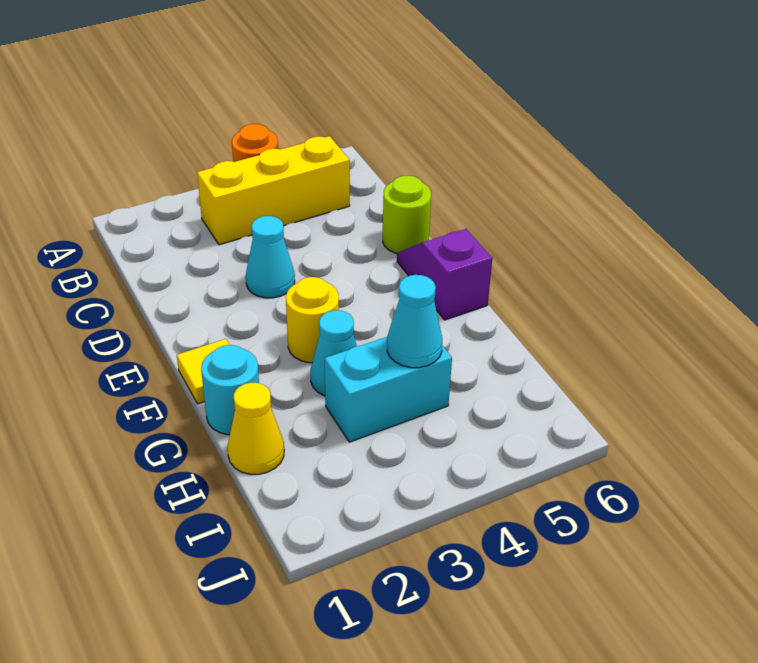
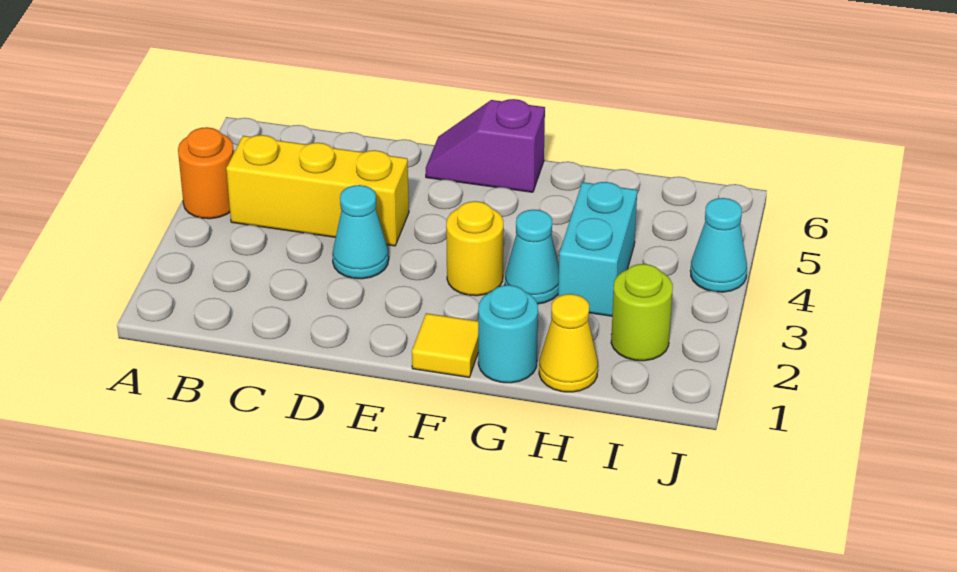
yellow brick B3:B5 level 1 -> yellow brick B4:D4 level 1
lime round brick D6 level 1 -> lime round brick I2 level 1
cyan cone H4 level 2 -> cyan cone J4 level 1

